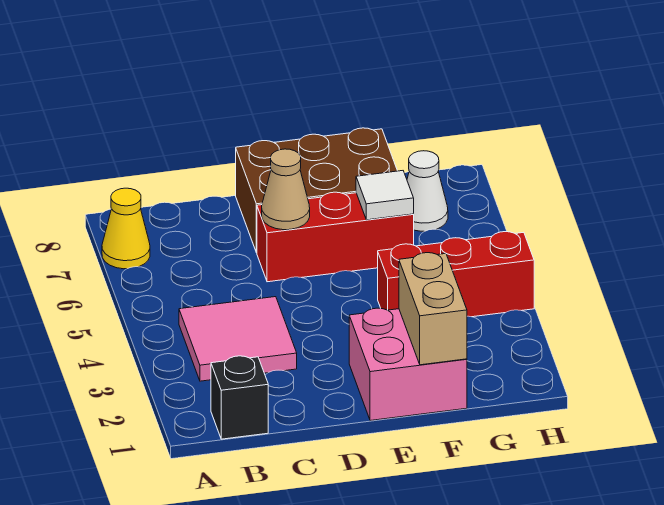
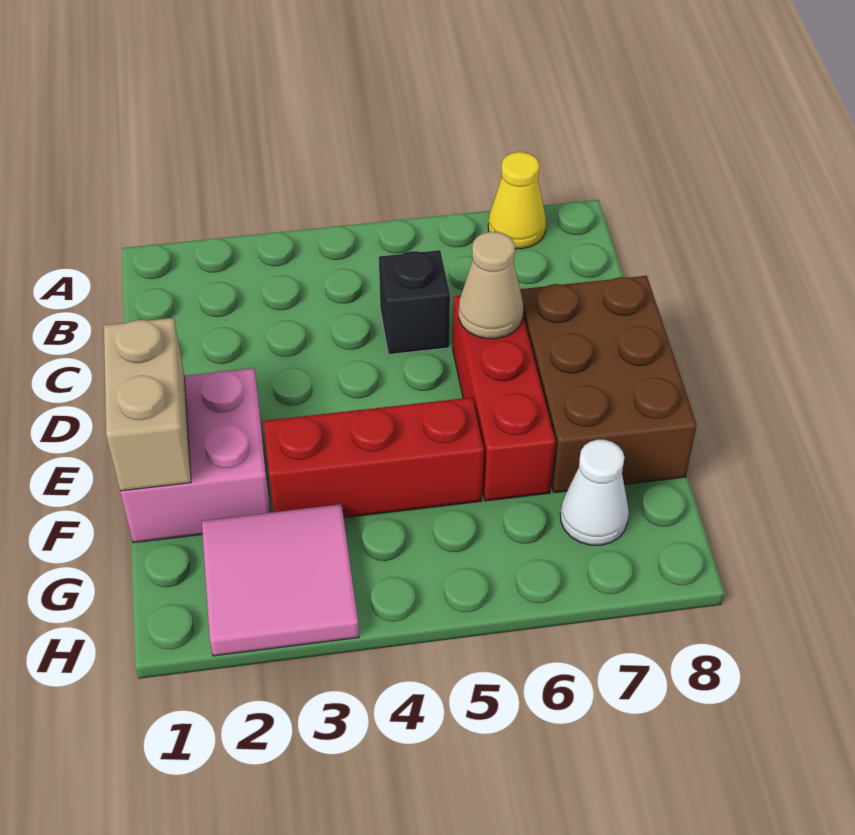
black brick B1 level 1 -> black brick C5 level 1
pink tile B3:C4 level 1 -> pink tile G2:H3 level 1
tan brick F1:F2 level 2 -> tan brick E1:F1 level 2
red brick F4:H4 level 1 -> red brick F3:F5 level 1
white tile F6 level 2 -> none

